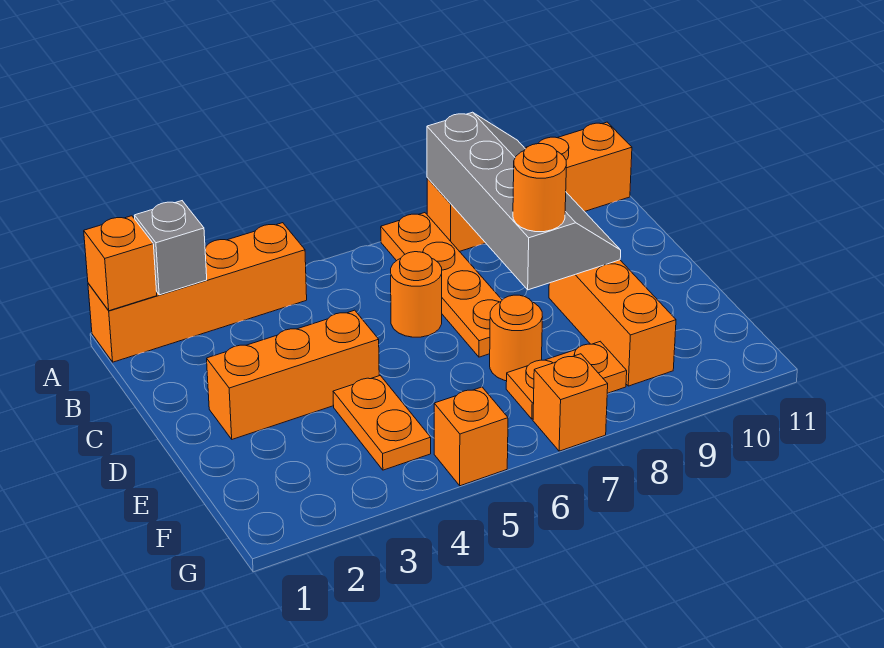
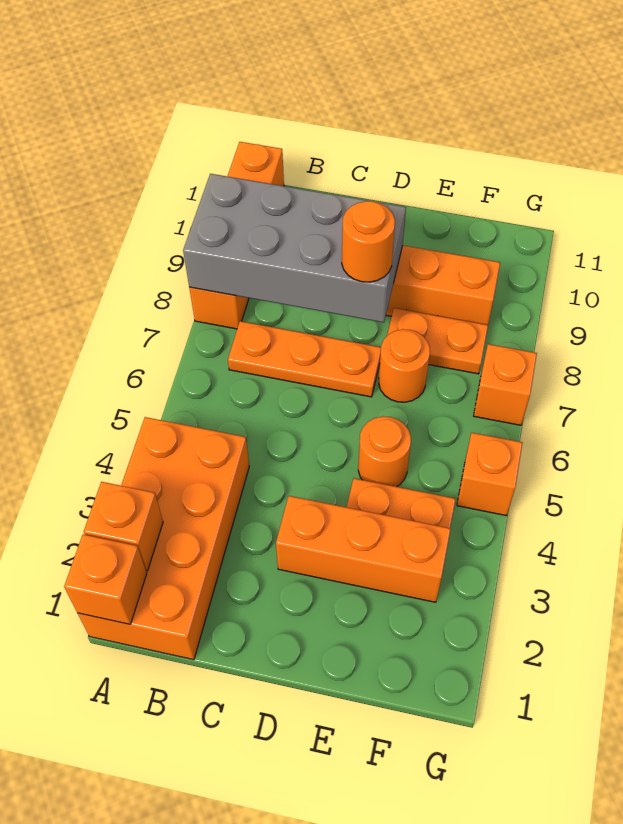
orange brick A1:A4 level 1 -> orange brick A1:B4 level 1
grey brick A2 level 2 -> orange brick A2 level 2
orange plate A7:D7 level 1 -> orange plate B7:D7 level 1
grey slope A8:D9 level 2 top 8 -> grey brick A8:D9 level 2
orange round brick C6 level 1 -> orange round brick E5 level 1
orange brick D2:D4 level 1 -> orange brick D3:F3 level 1
orange plate F7:F8 level 1 -> orange plate E8:F8 level 1

